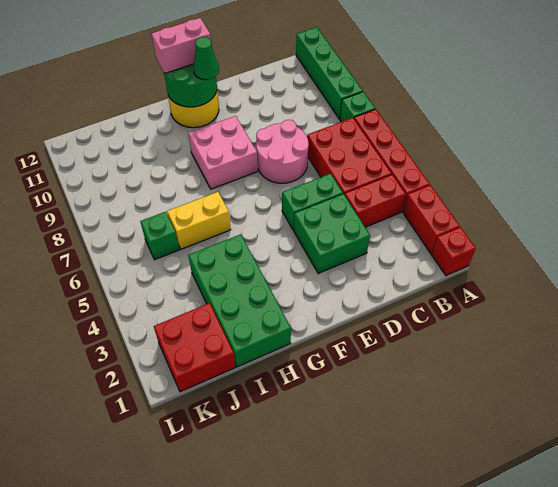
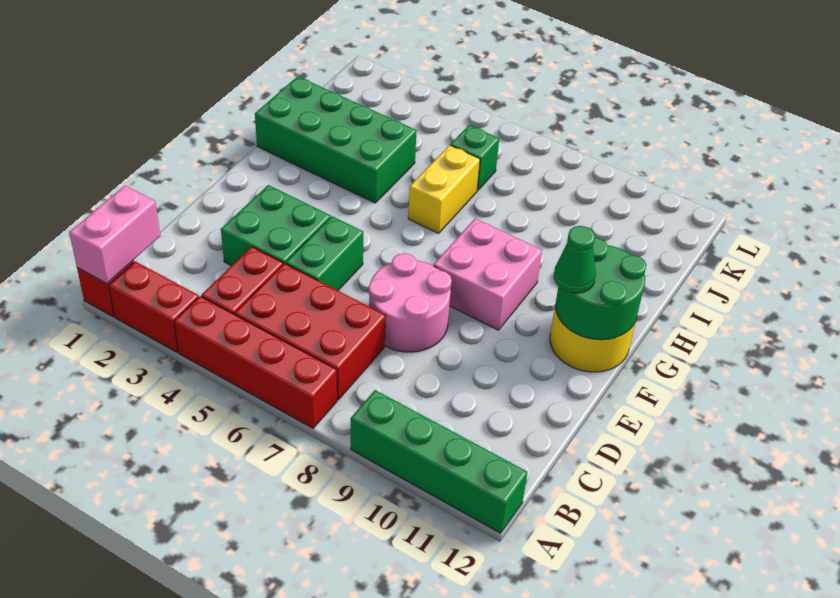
green brick A8 level 1 -> none
pink brick F12:G12 level 3 -> pink brick A1:B1 level 2
red brick J1:K2 level 1 -> none

